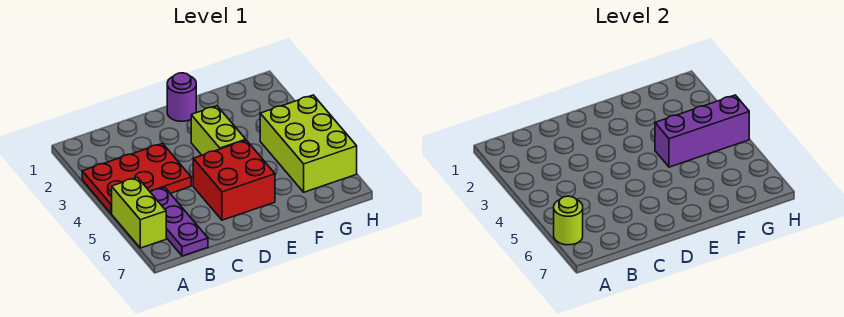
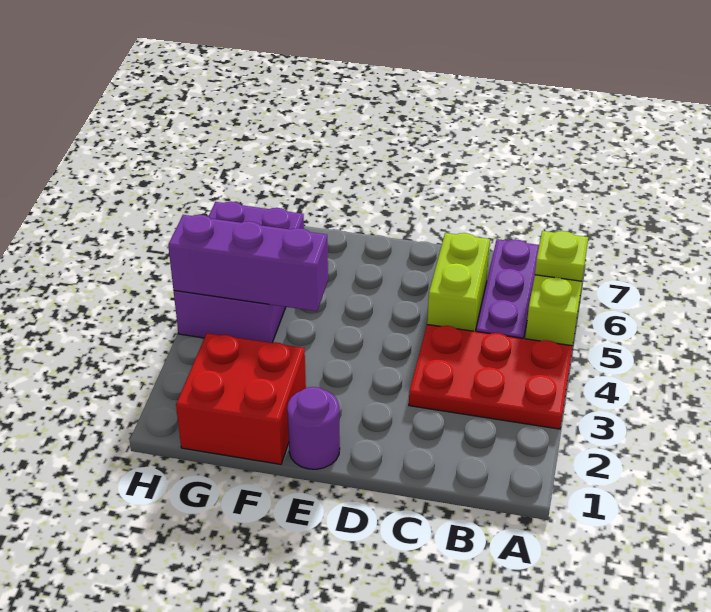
lime round brick A6 level 2 -> lime plate A6 level 2
red brick D5:E6 level 1 -> red brick F1:G2 level 1
lime brick E3:E4 level 1 -> lime brick C5:C6 level 1
lime brick G4:H6 level 1 -> purple brick G4:H6 level 1

